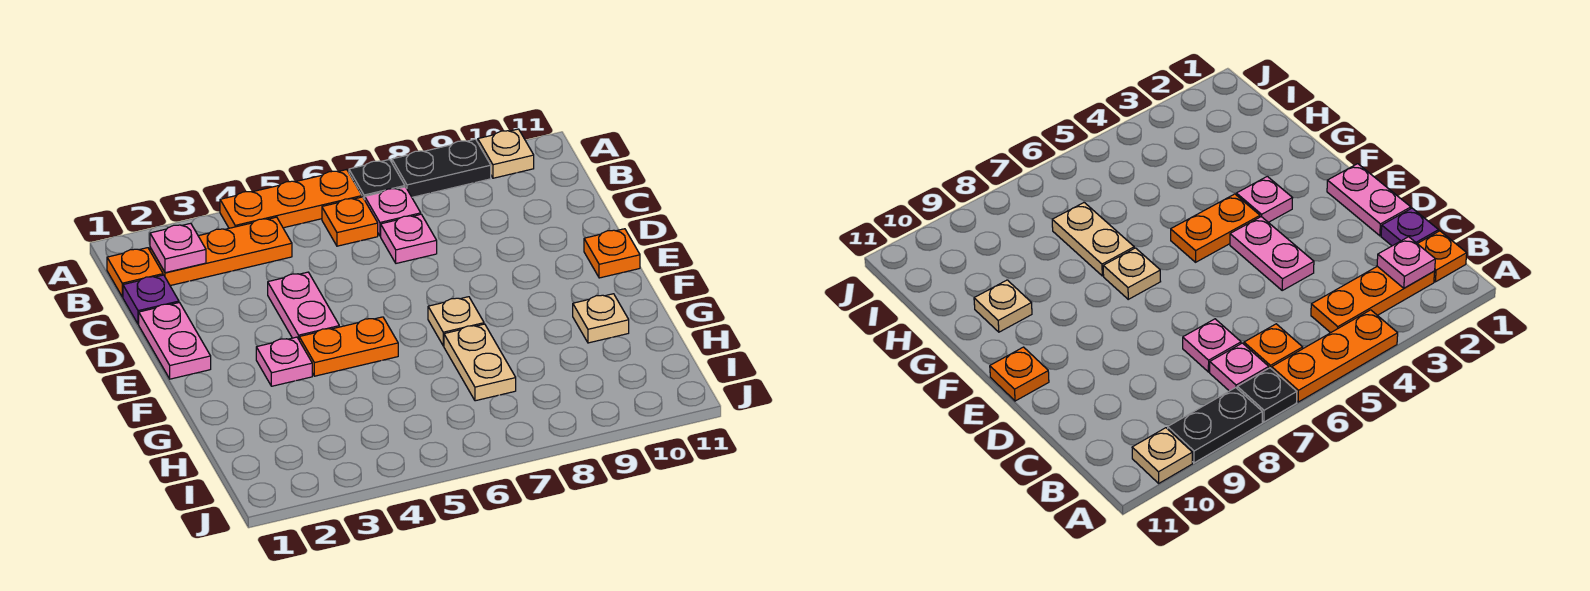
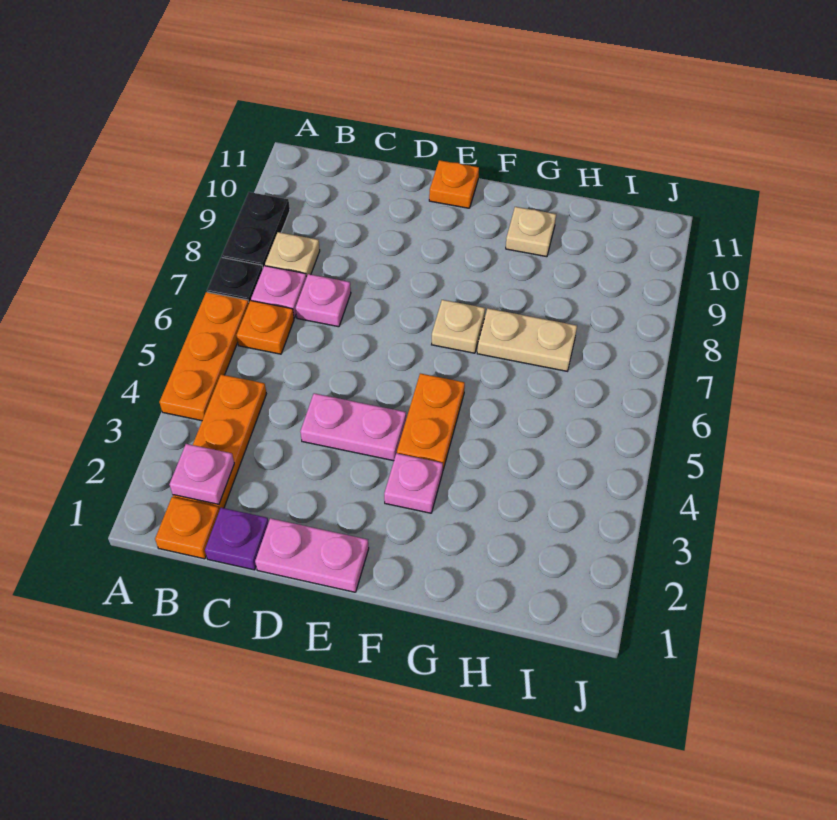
tan plate A10 level 1 -> tan plate B8 level 1

